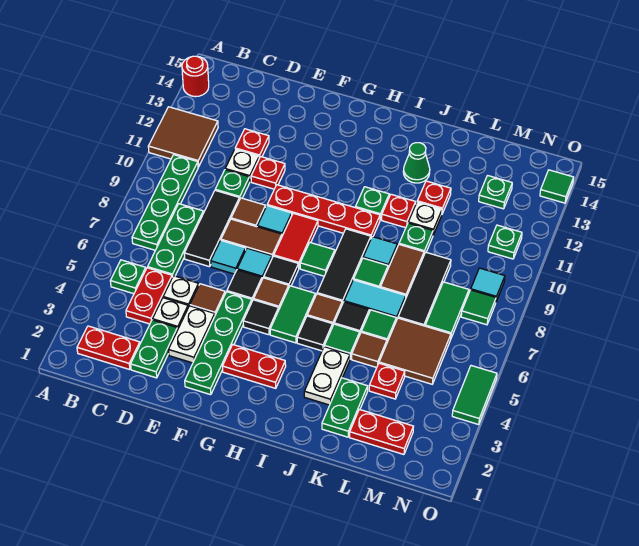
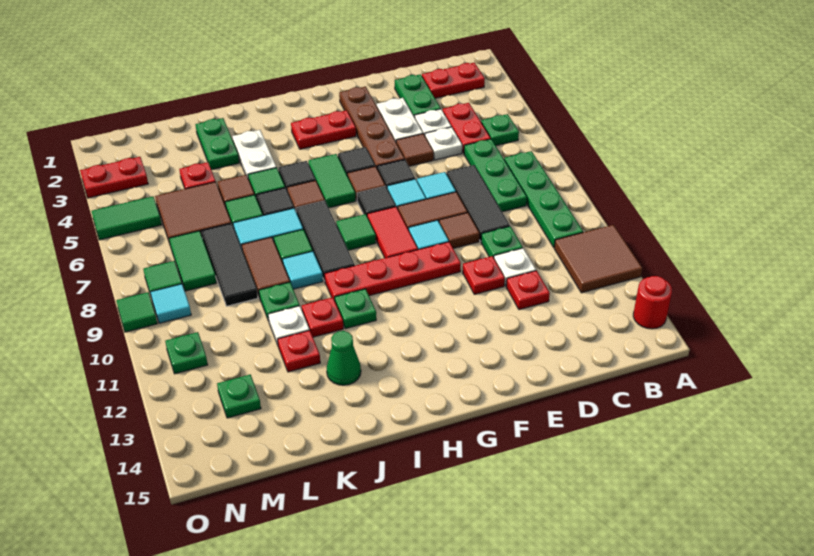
green plate F2:F5 level 1 -> brown plate F2:F5 level 1
red plate L2:M2 level 1 -> red plate N3:O3 level 1
green tile O4:O5 level 1 -> green tile N5:O5 level 1
green tile O14 level 1 -> green tile O9 level 1

